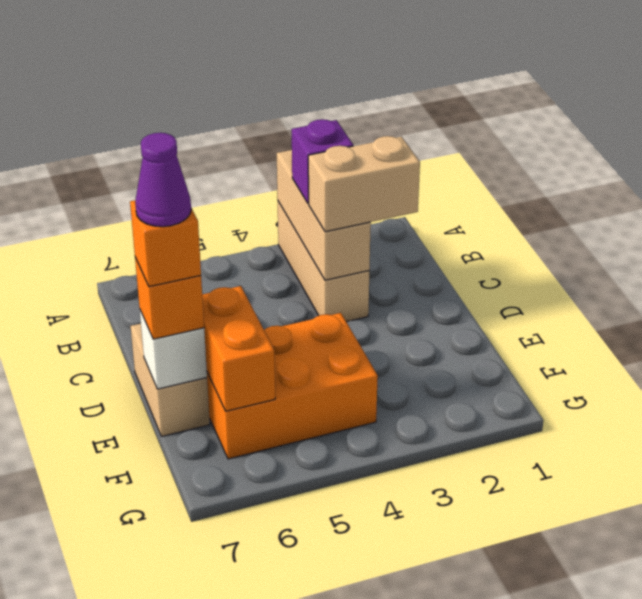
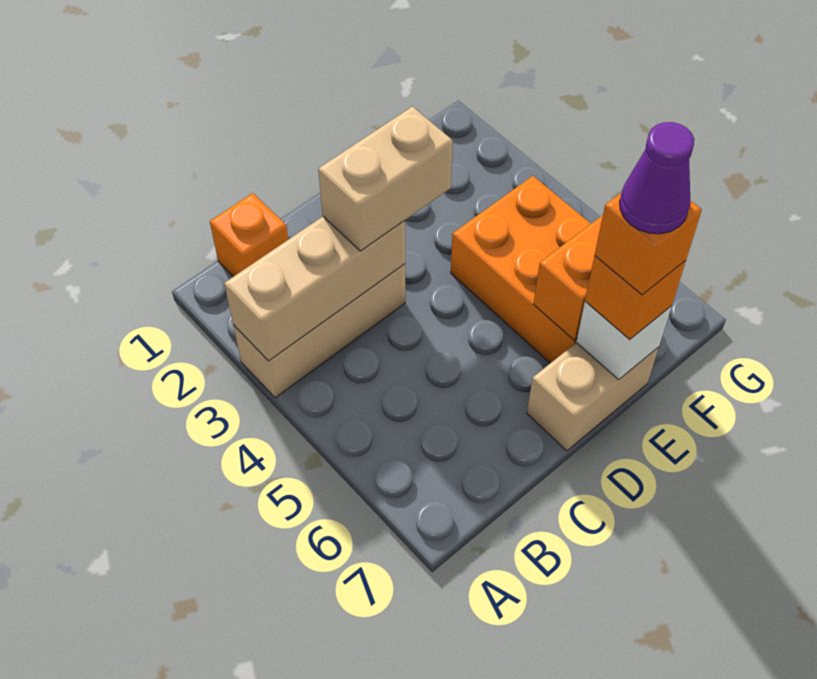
none -> orange brick B1 level 1
purple brick B3 level 3 -> none
tan brick C2:C3 level 3 -> tan brick C3:D3 level 3

